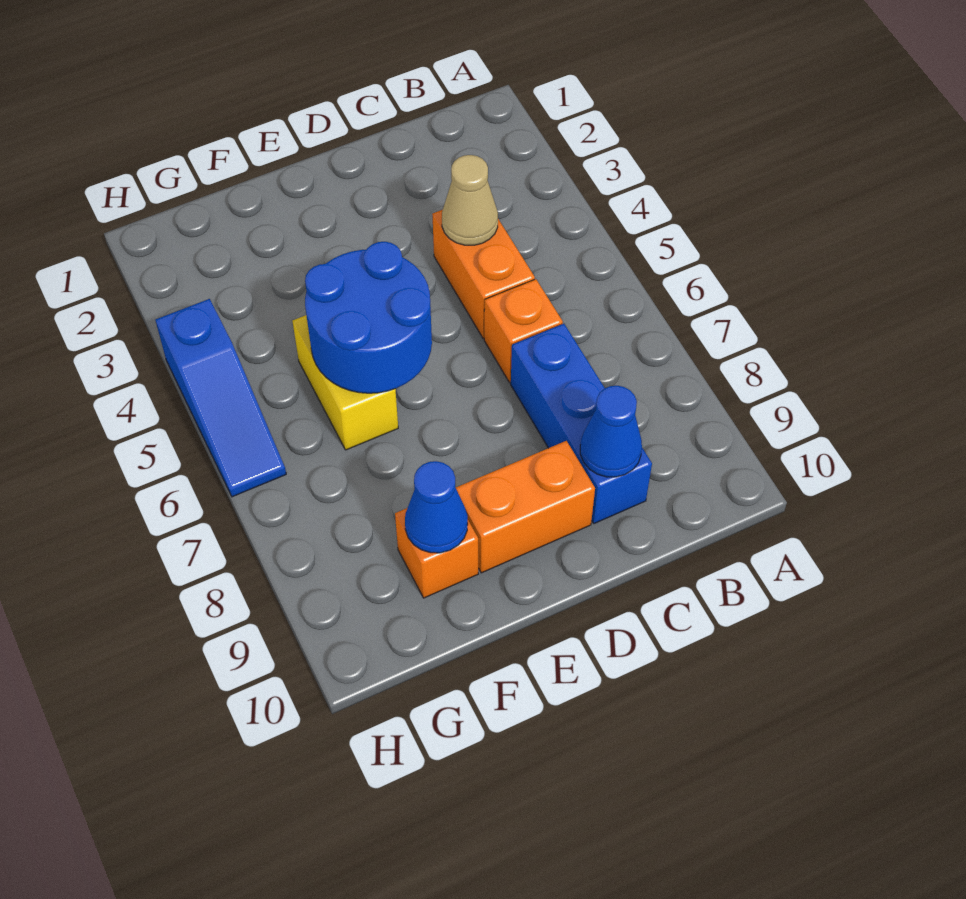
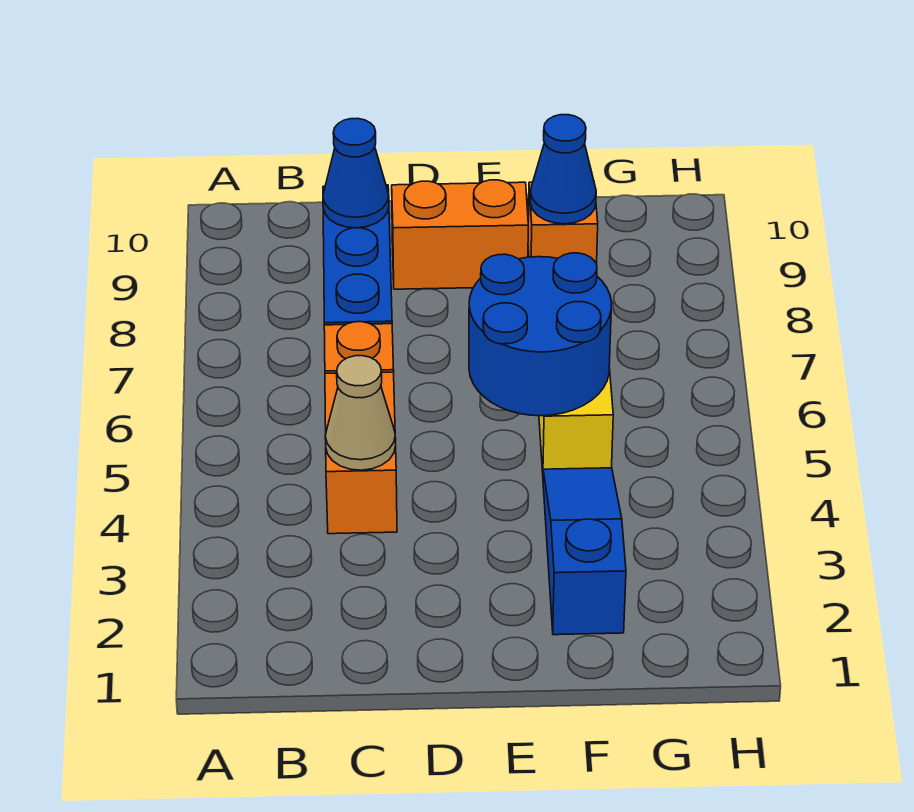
blue slope H4:H6 level 1 top 4 -> blue slope F2:F4 level 1 top 2

